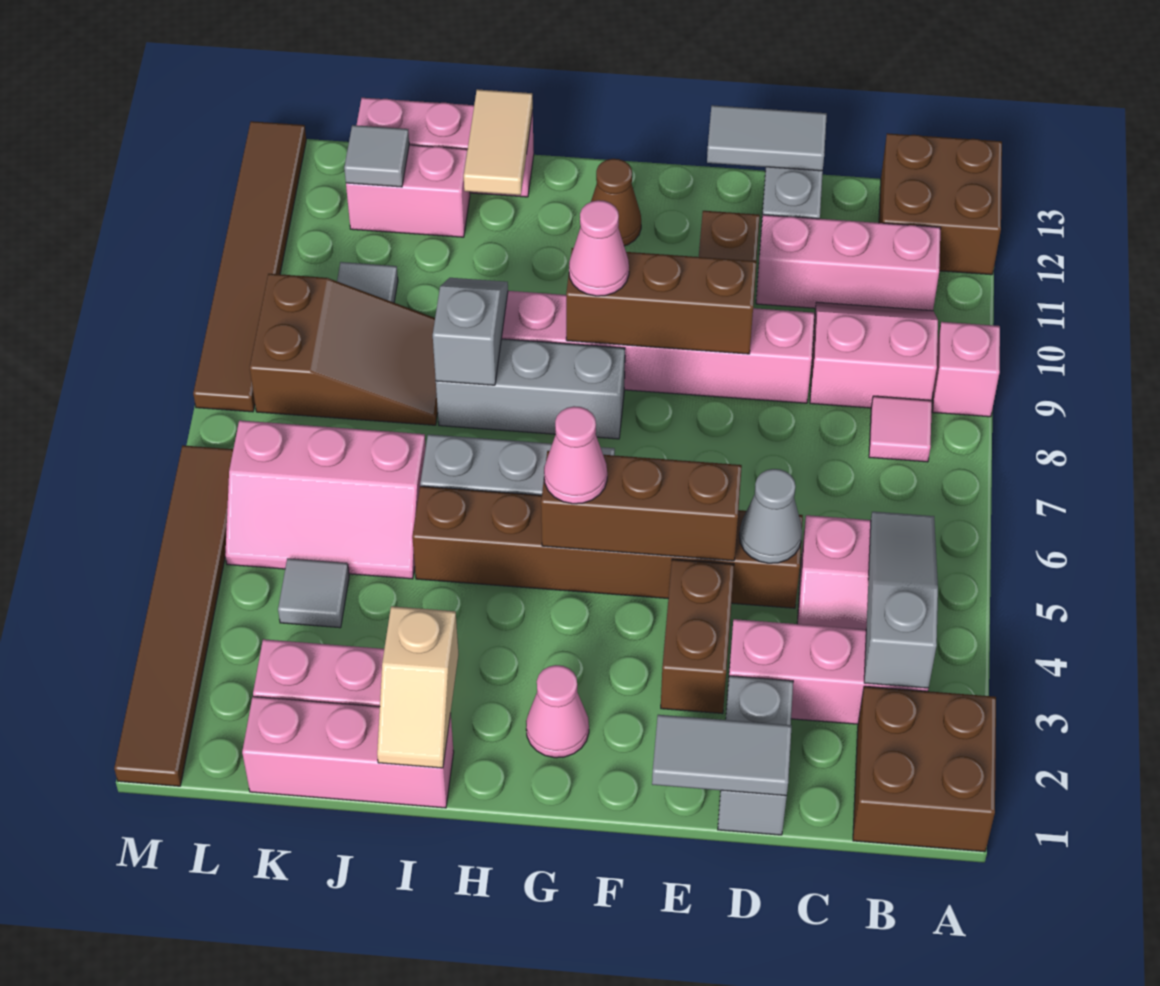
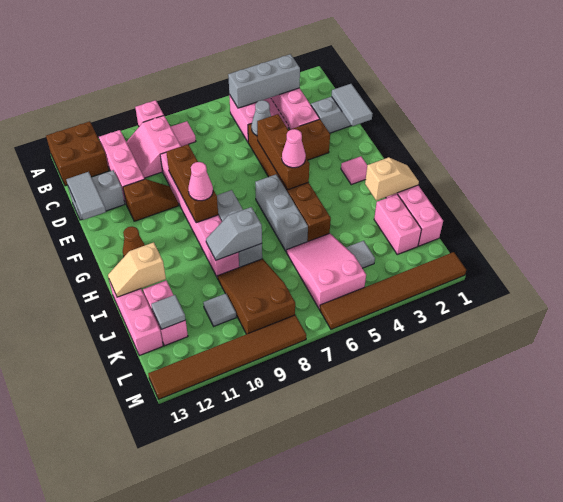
brown brick A1:B2 level 1 -> none
grey slope B3:B5 level 2 top 3 -> grey brick B3:B5 level 2
pink cone G2 level 1 -> pink tile G2 level 1
tan tile I12:I13 level 2 -> tan slope I12:I13 level 2 top 12
pink slope J5:L6 level 1 top 6 -> pink slope J5:L6 level 1 top L

